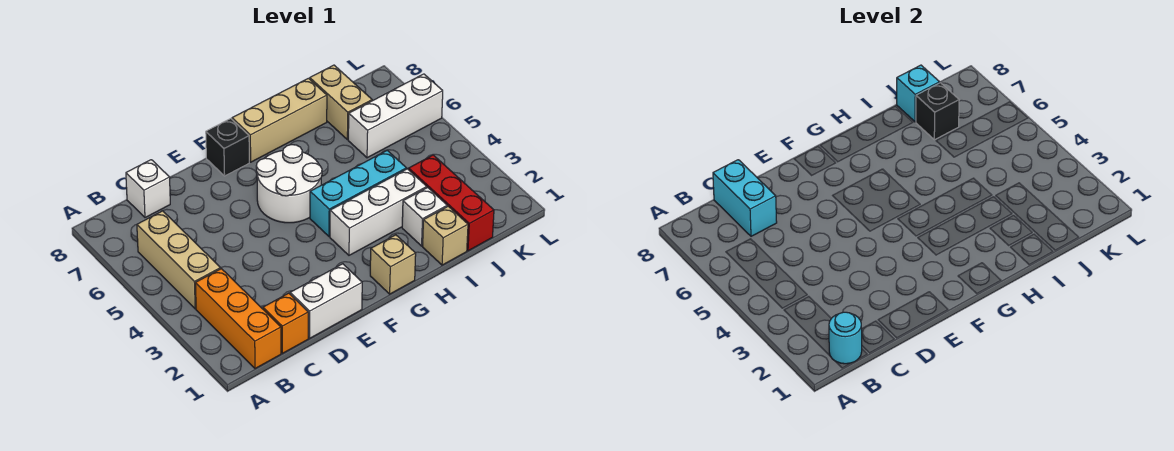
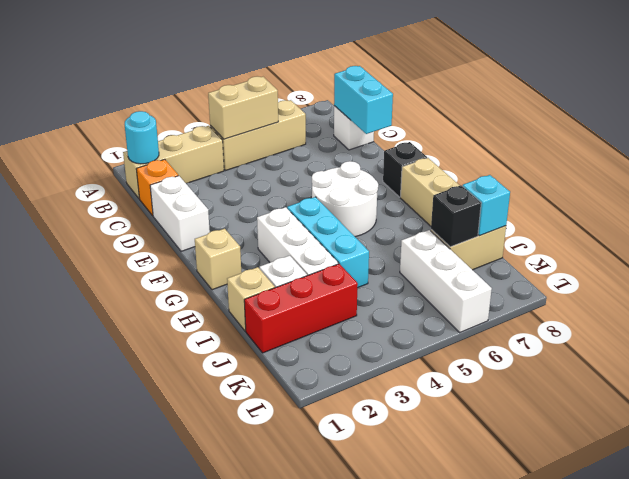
orange brick B1:B3 level 1 -> tan brick B1:B3 level 1
none -> tan brick B4:B5 level 2
cyan brick C7:C8 level 2 -> cyan brick C8:D8 level 2

